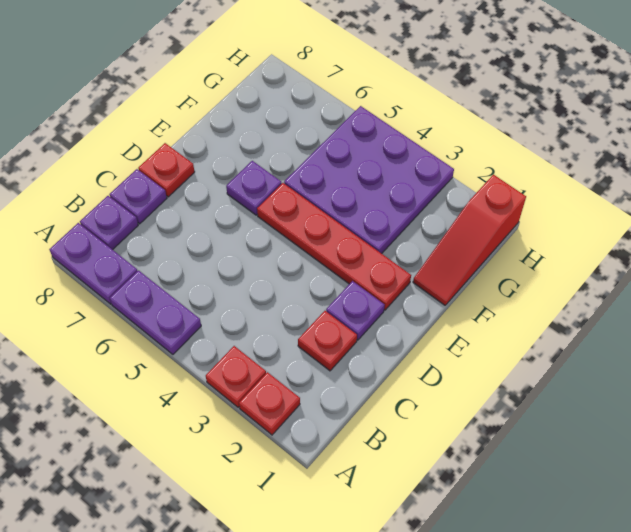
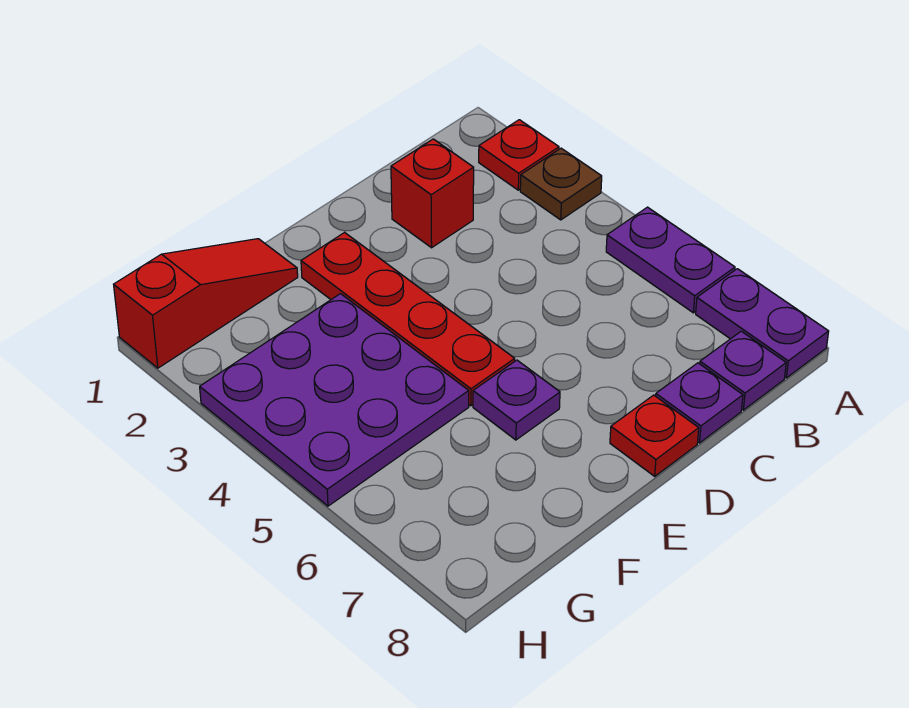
red plate A3 level 1 -> brown plate A3 level 1
red plate C2 level 1 -> red brick C2 level 1
purple plate D2 level 1 -> none

